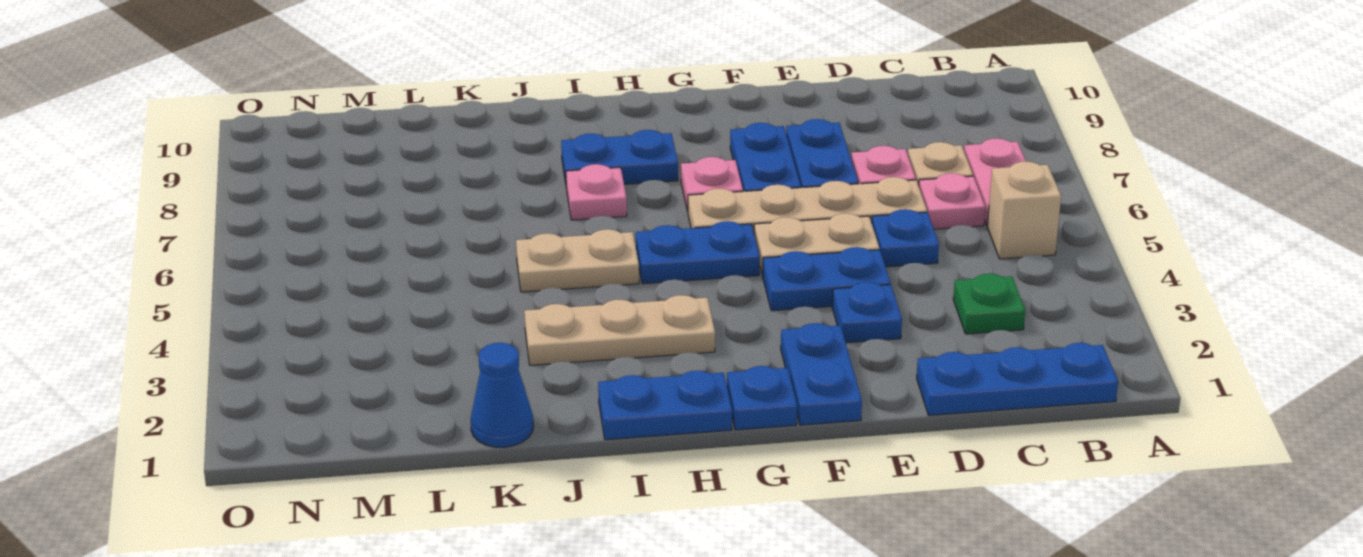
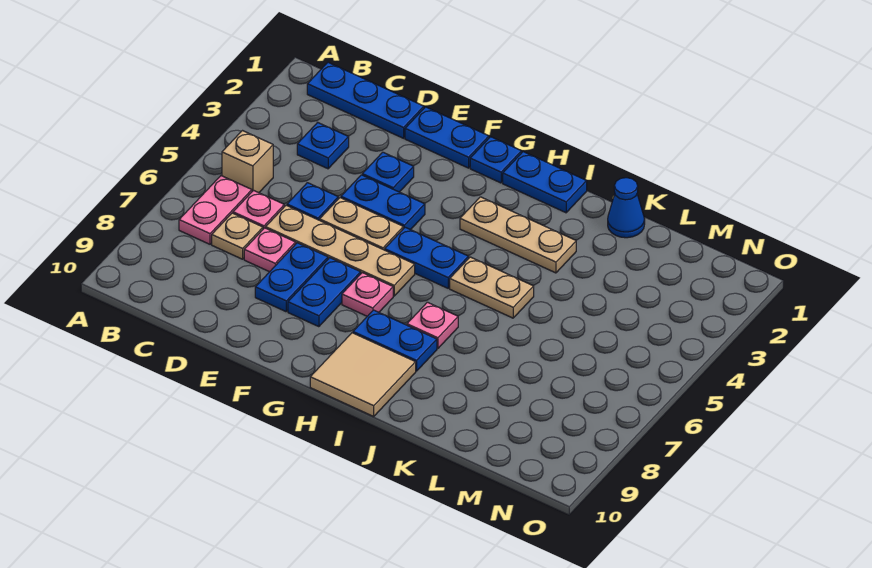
green plate C3 level 1 -> blue plate C3 level 1
blue plate F1:F2 level 1 -> blue plate E1:F1 level 1
none -> tan tile H9:I10 level 1

